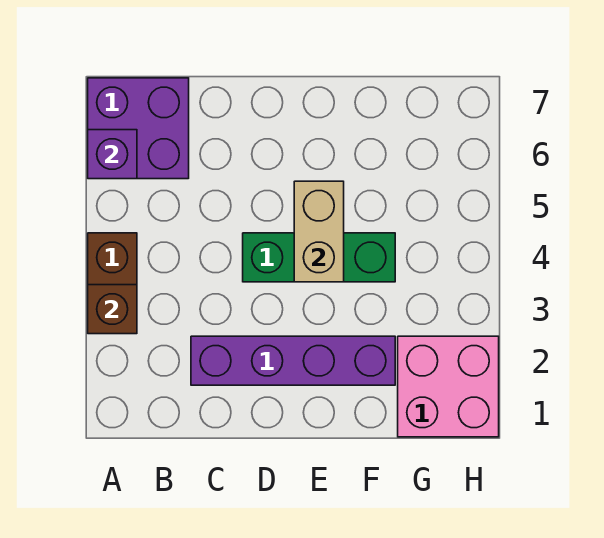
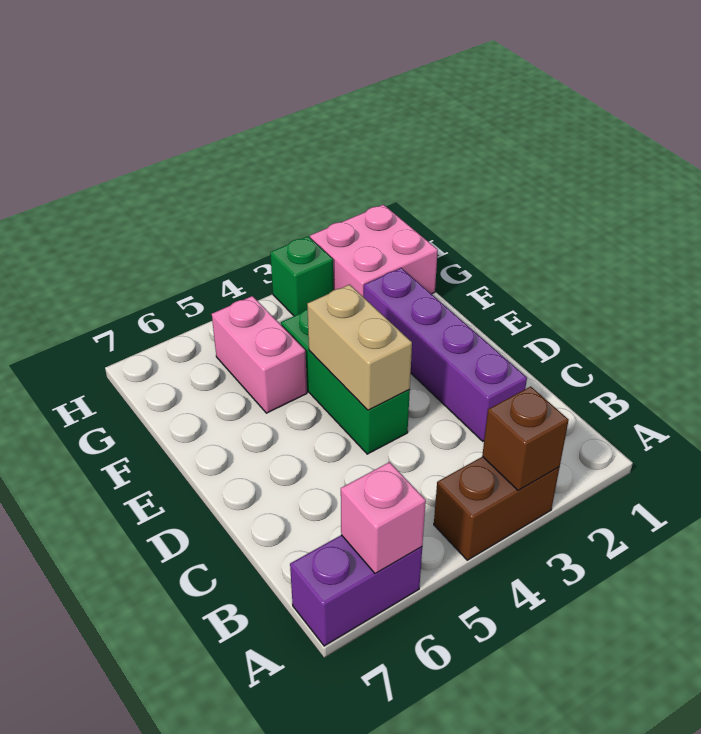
purple brick A6:B7 level 1 -> purple brick A6:A7 level 1
purple brick A6 level 2 -> pink brick A6 level 2
tan brick E4:E5 level 2 -> tan brick D4:E4 level 2
none -> pink brick F5:G5 level 1
none -> green brick H3 level 1

